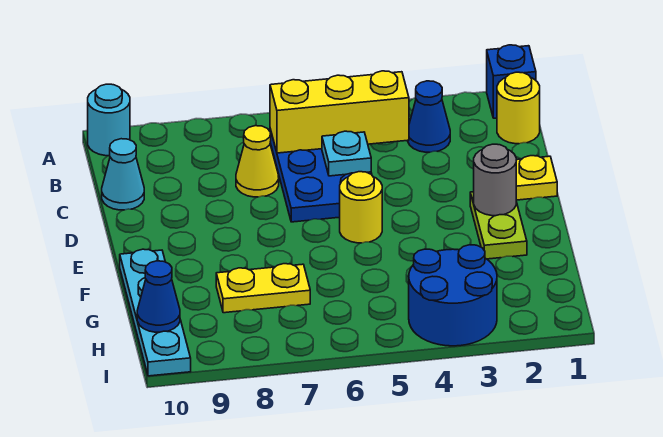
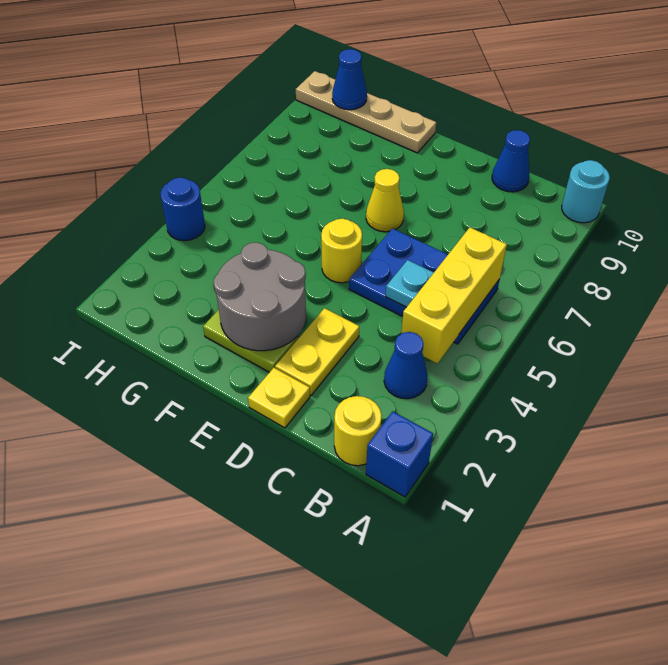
yellow cone C7 level 1 -> yellow cone E7 level 1
cyan cone C10 level 1 -> blue cone C10 level 1
grey round brick E2 level 2 -> grey round brick E2:F3 level 2
cyan plate F10:I10 level 1 -> tan plate F10:I10 level 1
yellow plate G7:G8 level 1 -> yellow plate D2:D3 level 1
blue round brick H3:I4 level 1 -> blue round brick I4 level 1

